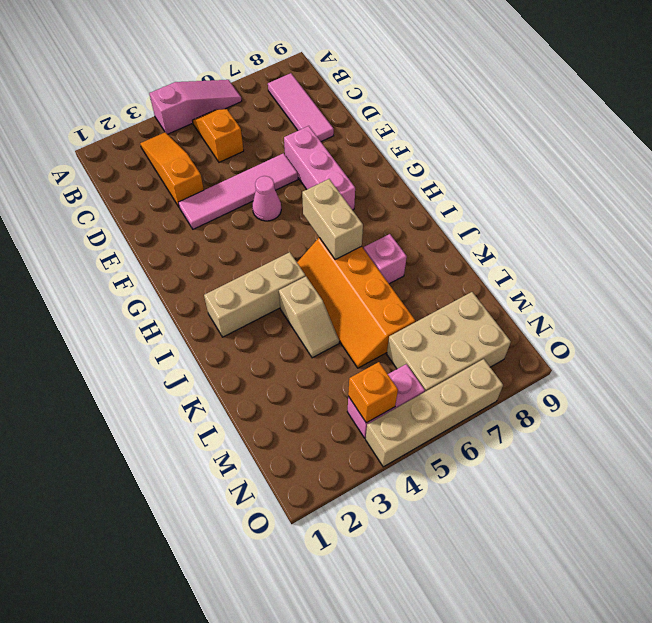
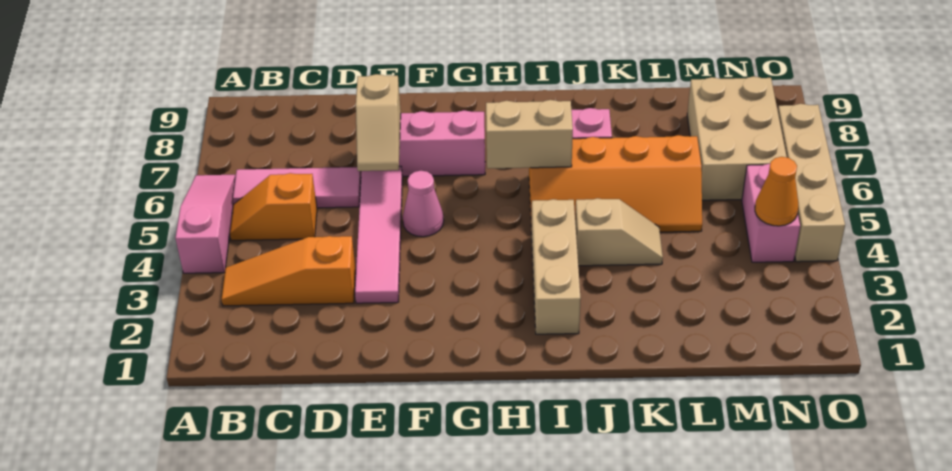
pink tile B8:D8 level 1 -> pink tile B6:D6 level 1
none -> tan slope E6:E7 level 2 top 7
orange brick N4 level 2 -> orange cone N4 level 2

